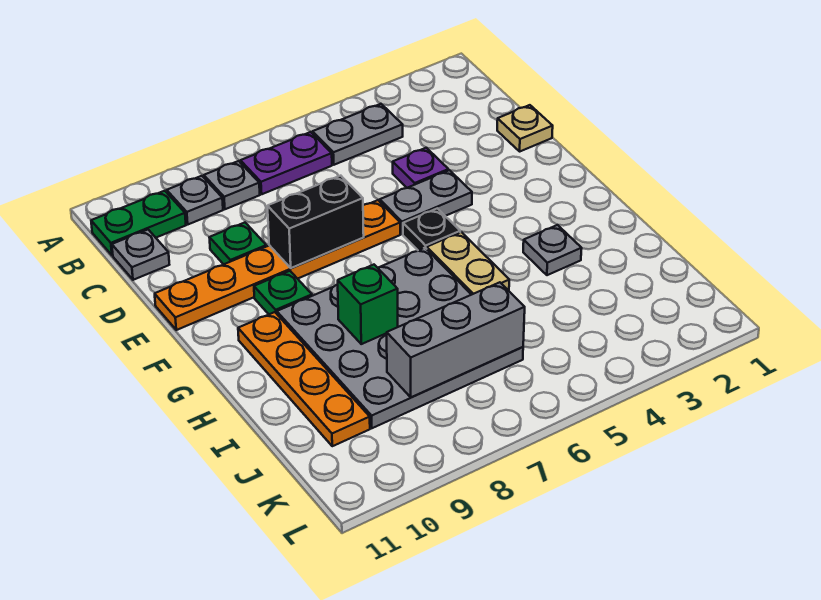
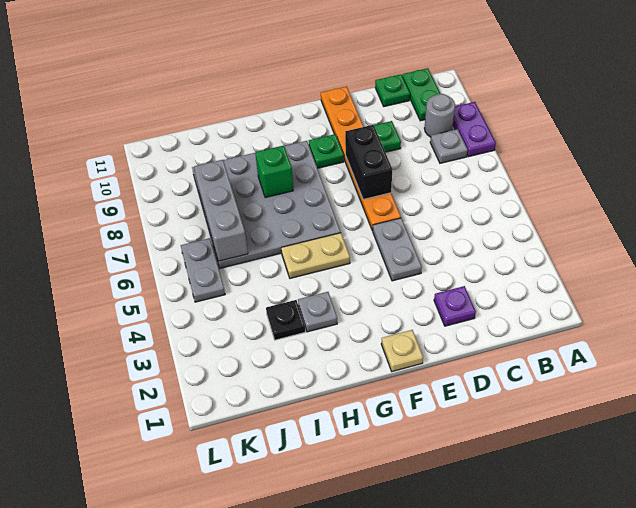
grey plate B4:B5 level 1 -> grey plate K5:K6 level 1
purple plate B6:B7 level 1 -> purple plate A8:A9 level 1
grey plate B9 level 1 -> grey round brick B9 level 1
grey plate C11 level 1 -> green plate C11 level 1
tan plate D1 level 1 -> tan plate F1 level 1
purple plate D4 level 1 -> purple plate D2 level 1
black plate F5 level 1 -> black plate I3 level 1
orange plate G10:J10 level 1 -> none

